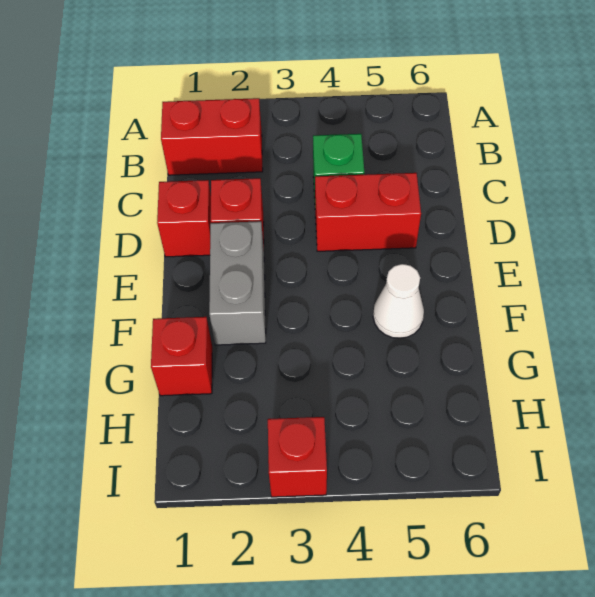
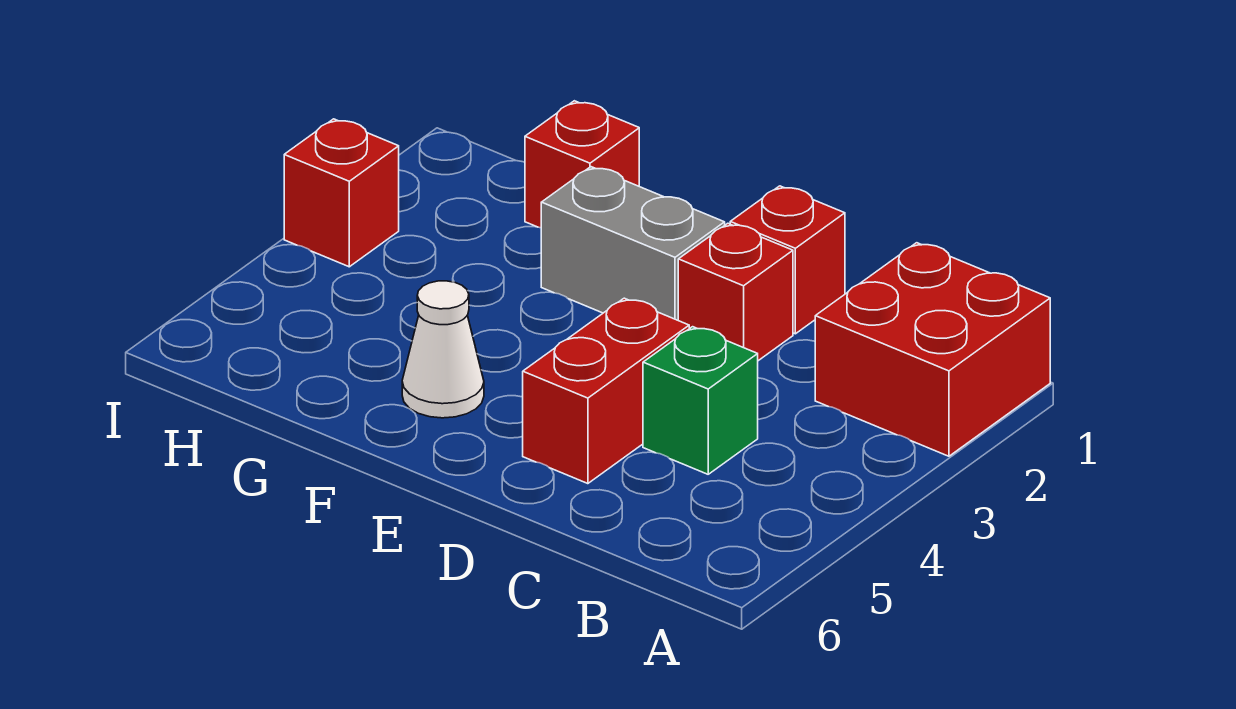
red brick B1:B2 level 1 -> red brick A1:B2 level 1

